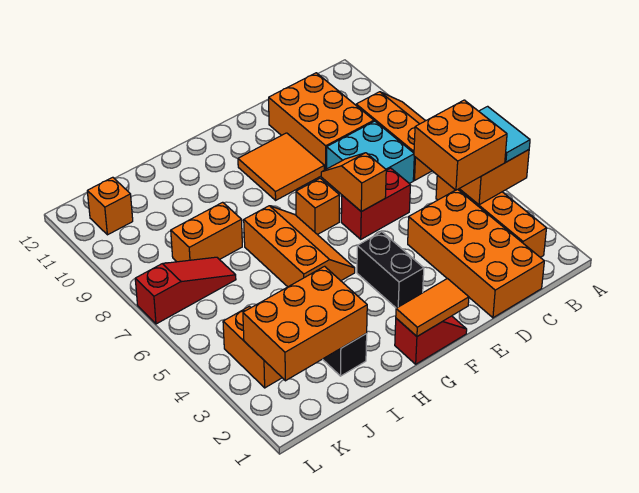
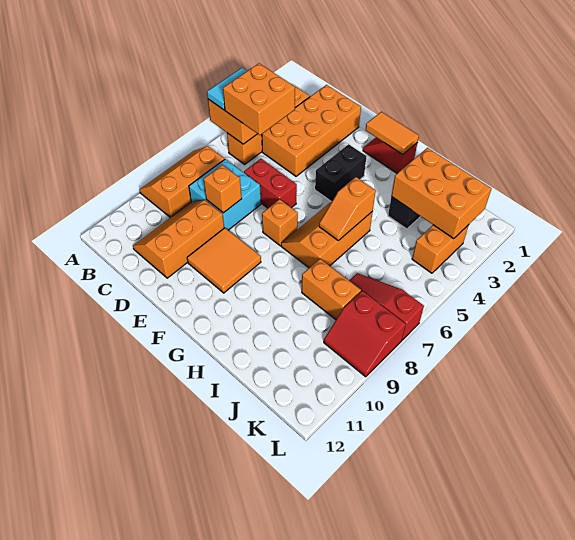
orange brick C9:D11 level 1 -> orange slope C9:D11 level 1 top D
orange slope E6:E7 level 2 top 6 -> orange slope H5:H6 level 2 top 5
none -> red slope K8:L9 level 1 top 8
orange brick K11 level 1 -> orange brick D8 level 2

